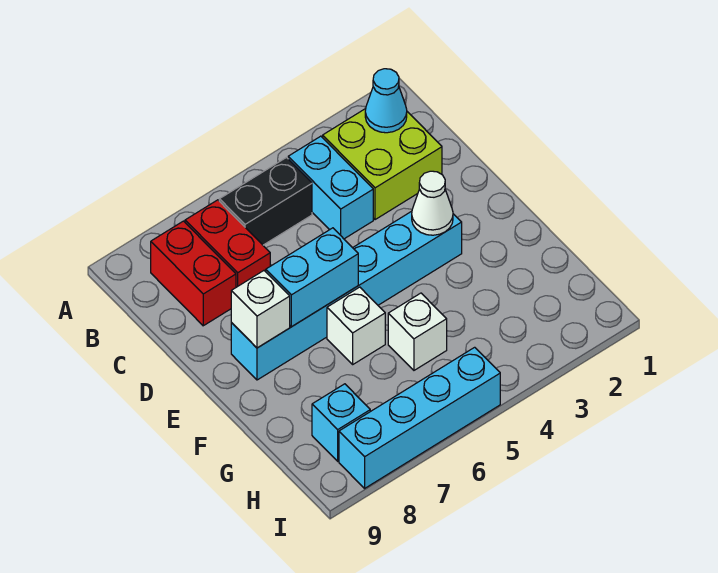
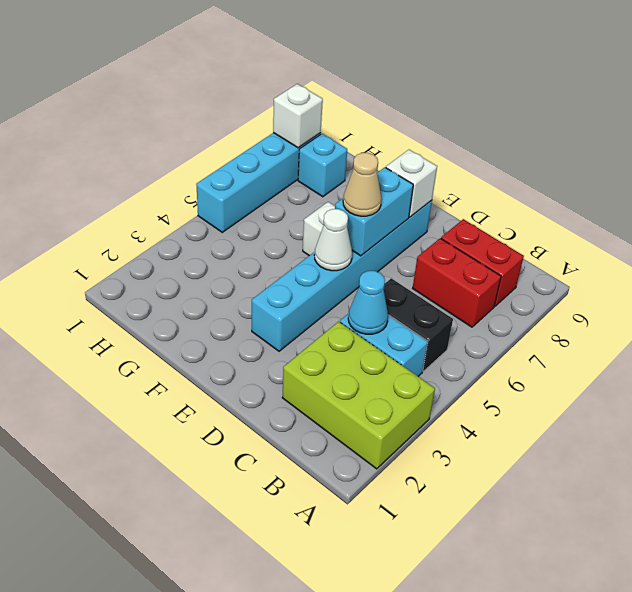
lime brick B2:C3 level 1 -> lime brick A2:C3 level 1
cyan cone B2 level 2 -> cyan cone C4 level 2
black brick B5:B6 level 1 -> black brick B5:C5 level 1
white cone E3 level 2 -> white cone E5 level 2
none -> tan cone E6 level 3
white brick G5 level 1 -> white brick I8 level 2

